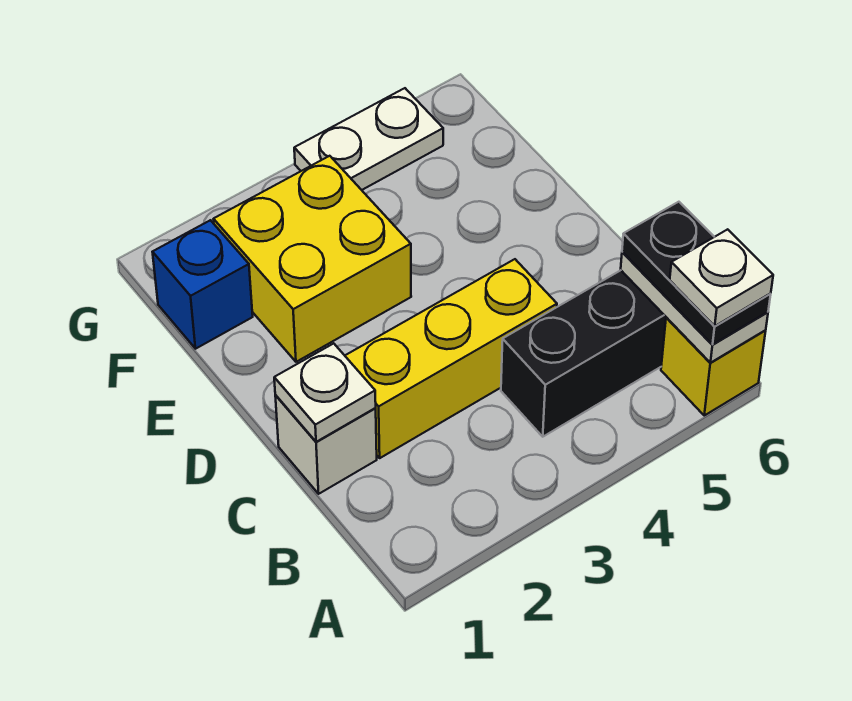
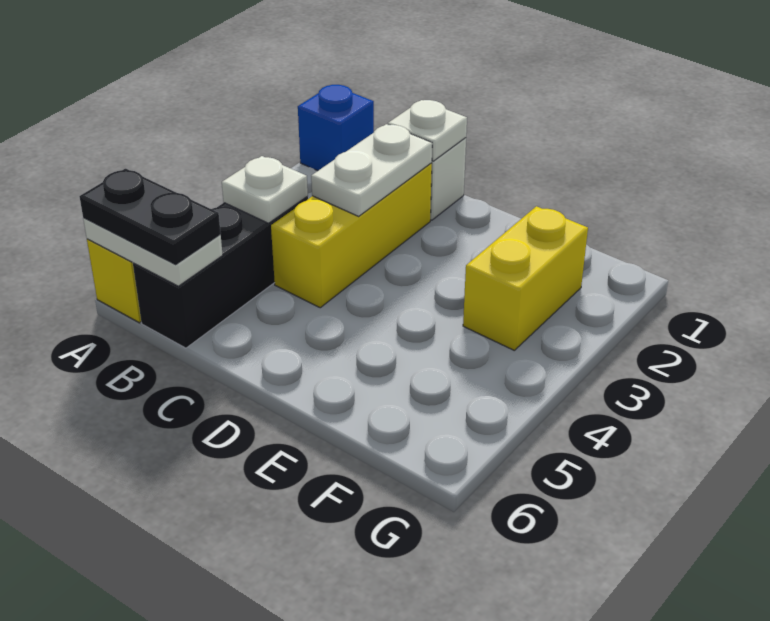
white plate A6 level 4 -> white plate B4 level 2
yellow brick E2:F3 level 1 -> yellow brick F2:F3 level 1
blue brick F1 level 1 -> blue brick A1 level 1
white plate G4:G5 level 1 -> white plate C2:C3 level 2

